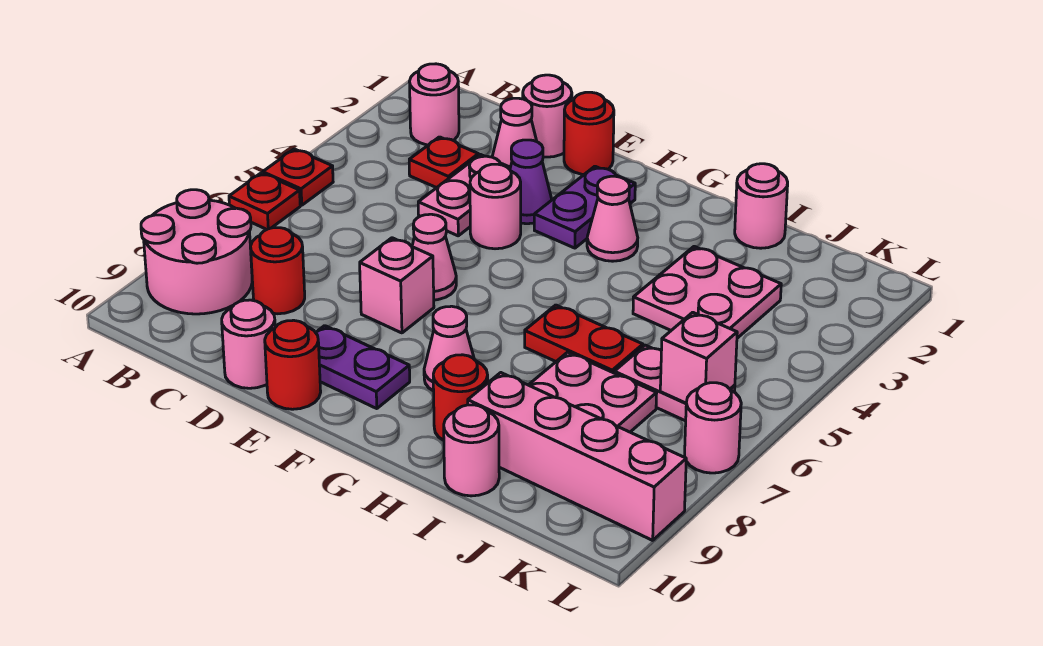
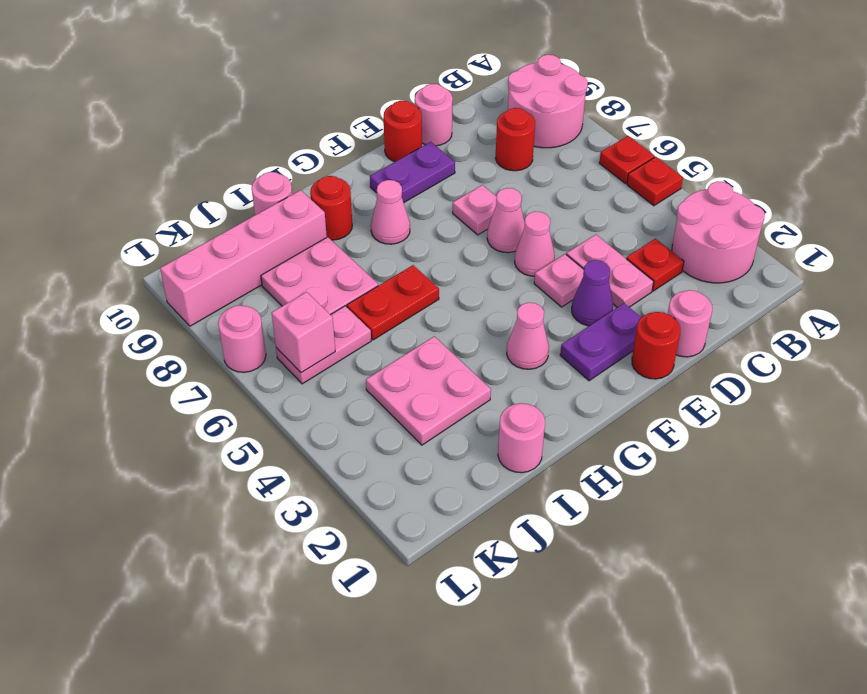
pink round brick B2 level 1 -> pink round brick A2:B3 level 1
pink cone D2 level 1 -> pink cone E5 level 1
pink round brick E4 level 1 -> pink plate E4 level 1
pink brick E7 level 1 -> pink plate E7 level 1
purple plate F2:F3 level 1 -> purple plate E2:F2 level 1

